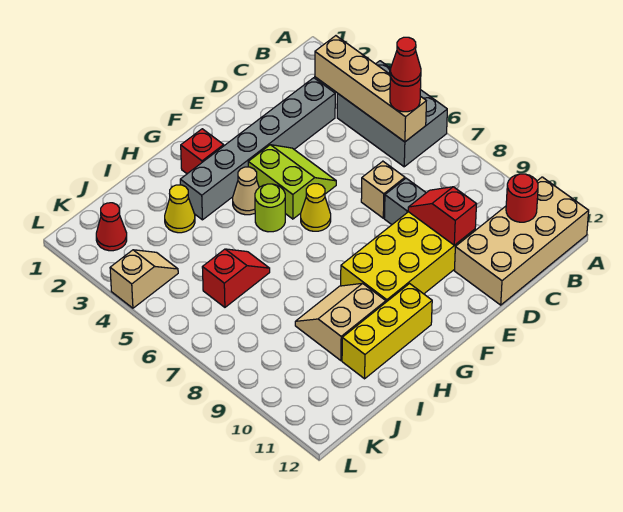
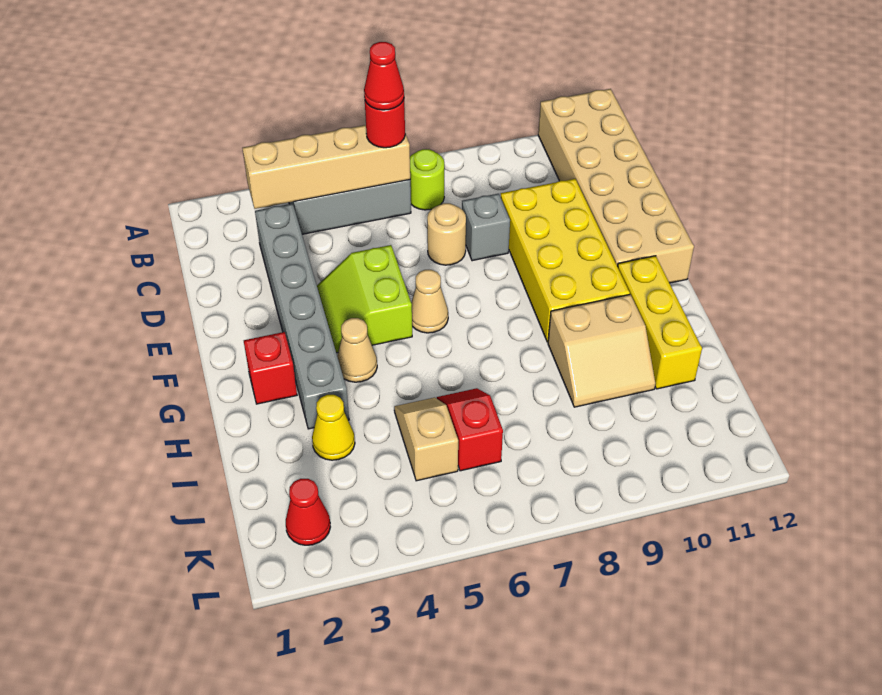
tan brick A11:D12 level 1 -> tan brick A11:F12 level 1
red round brick B11 level 2 -> none
tan brick D7 level 1 -> tan round brick D7 level 1
red slope D9:D10 level 2 top 10 -> none
lime slope E4:F5 level 1 top F -> lime slope E4:F5 level 1 top 5
yellow cone F6 level 1 -> tan cone F6 level 1
lime round brick G5 level 1 -> lime round brick B7 level 1
tan slope H9:I10 level 1 top 10 -> tan slope H9:I10 level 1 top H
tan slope K4:L4 level 1 top L -> tan slope I5:J5 level 1 top J

